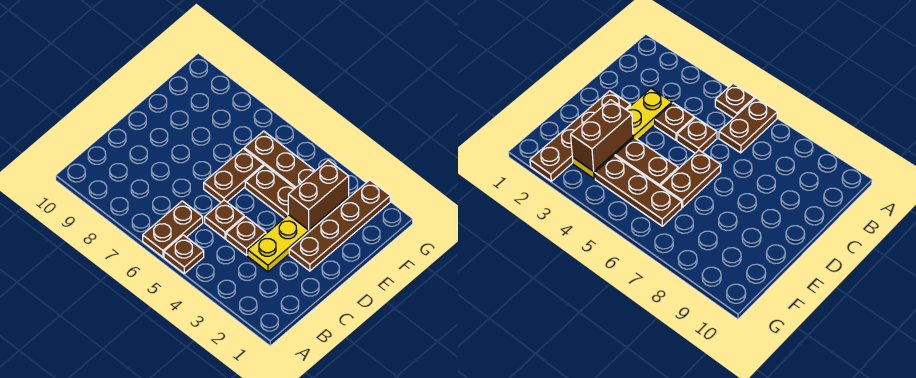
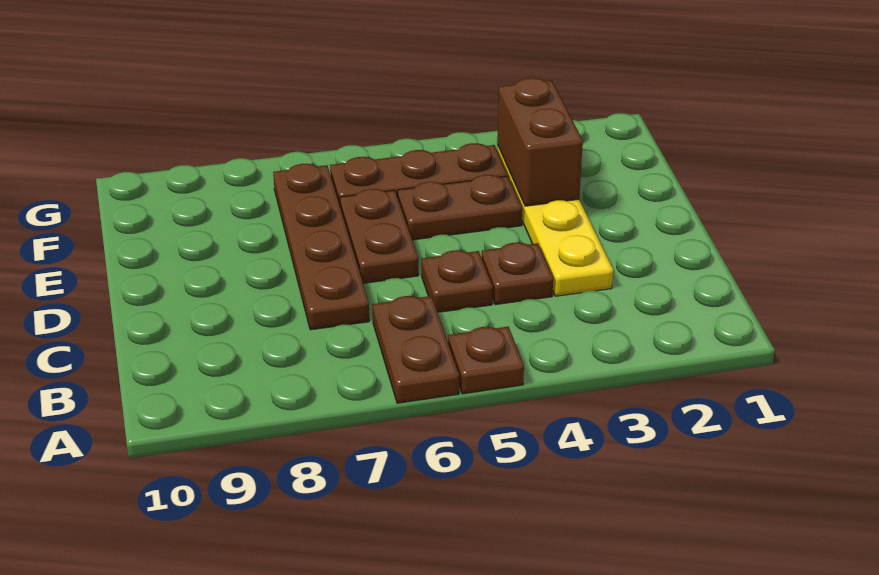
brown plate D2:G2 level 1 -> brown plate C7:F7 level 1

